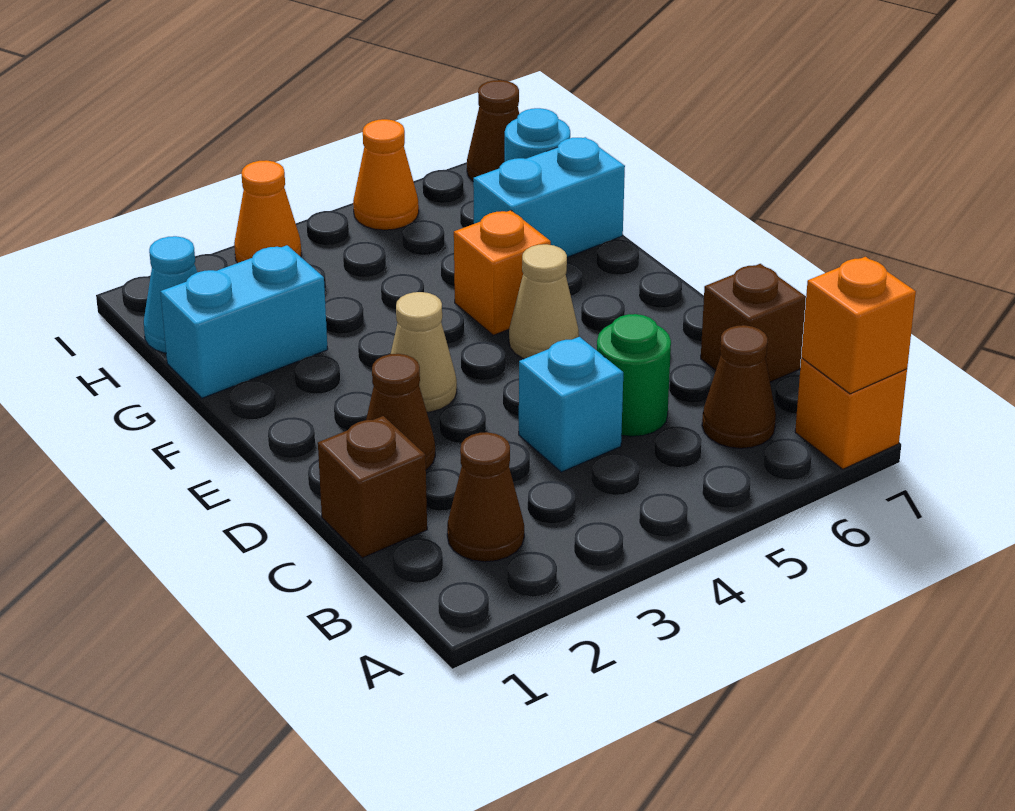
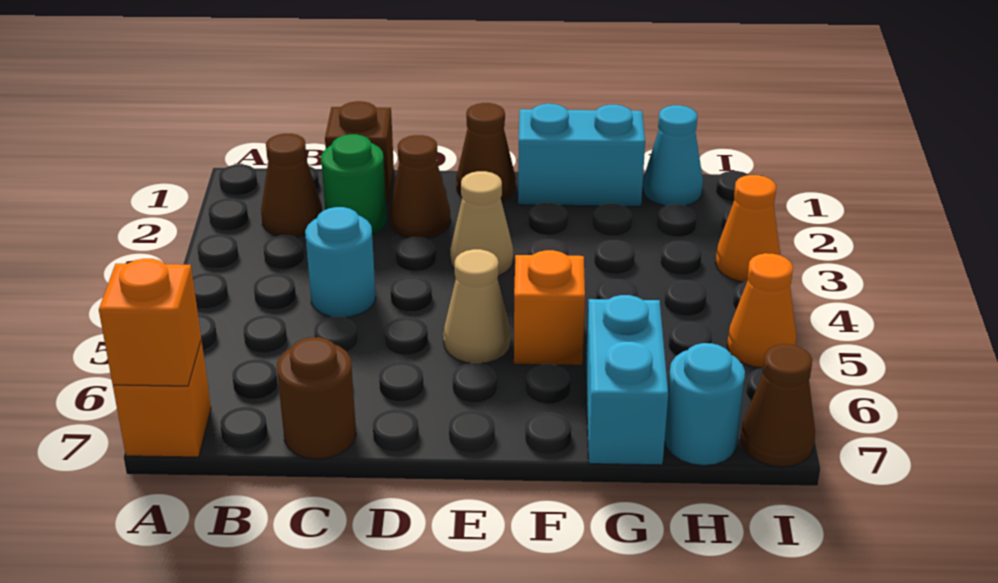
brown cone B6 level 1 -> brown cone E1 level 1
cyan brick C4 level 1 -> cyan round brick C4 level 1
green round brick C5 level 1 -> green round brick C2 level 1
brown brick C7 level 1 -> brown round brick C7 level 1
cyan brick G1:G2 level 1 -> cyan brick F1:G1 level 1

